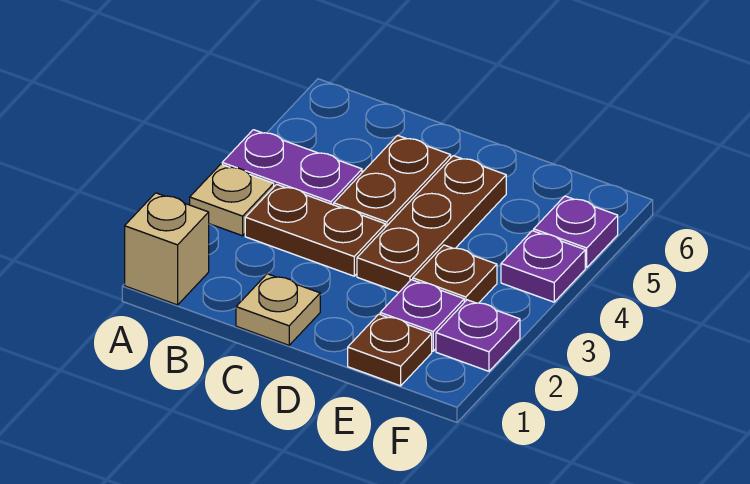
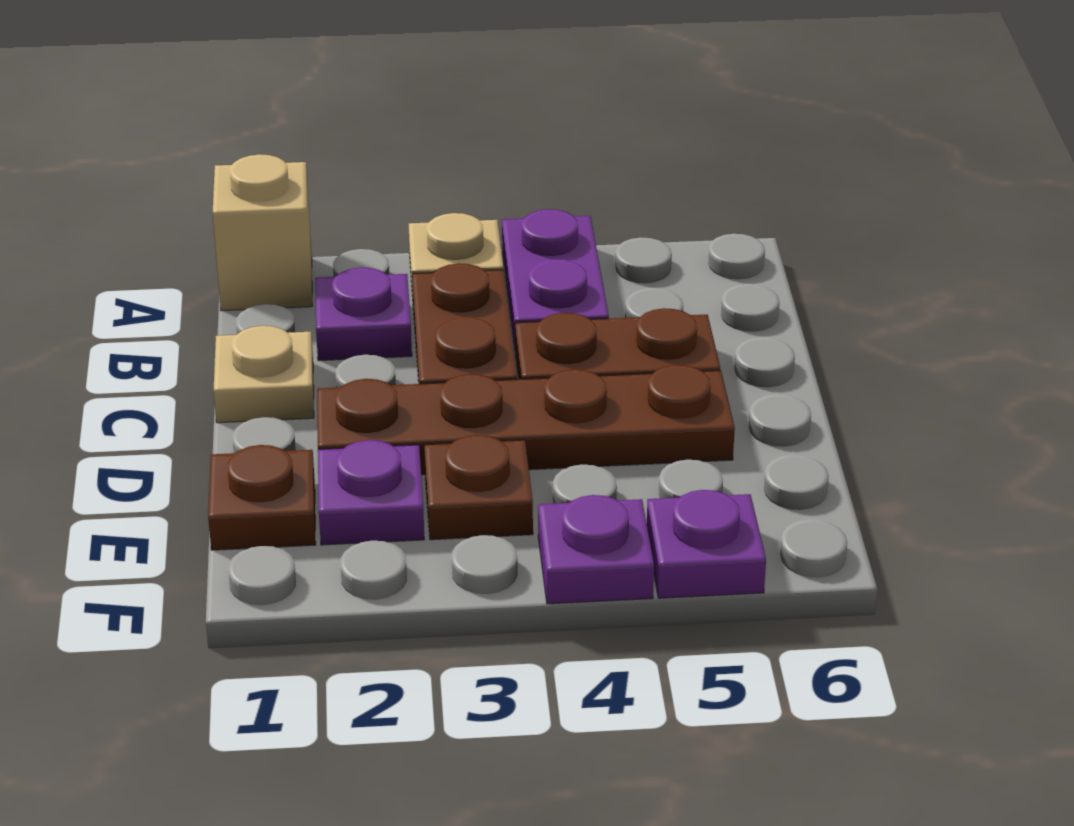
brown plate D3:D5 level 1 -> brown plate D2:D5 level 1
purple plate F2 level 1 -> purple plate B2 level 1

